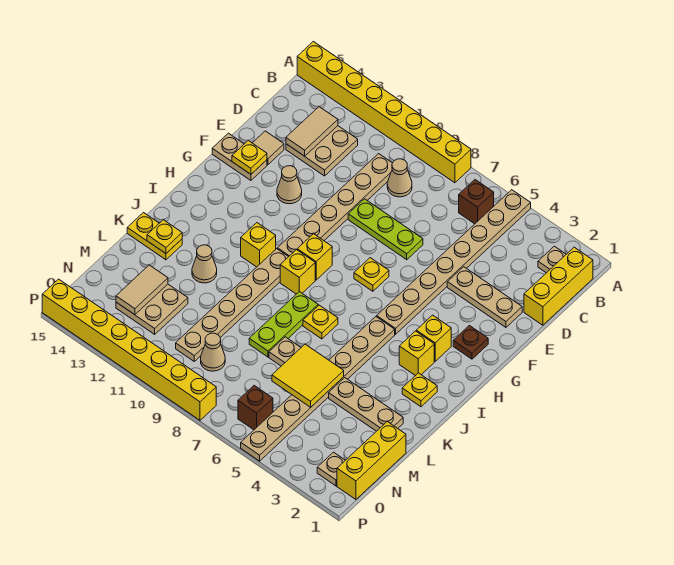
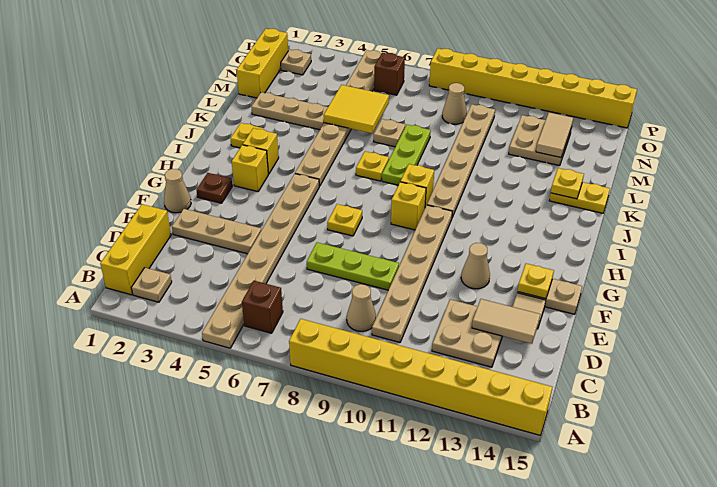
tan tile C13:D13 level 2 -> tan tile D13:D14 level 2
yellow brick I11 level 1 -> none
tan cone K12 level 1 -> tan cone F1 level 1

